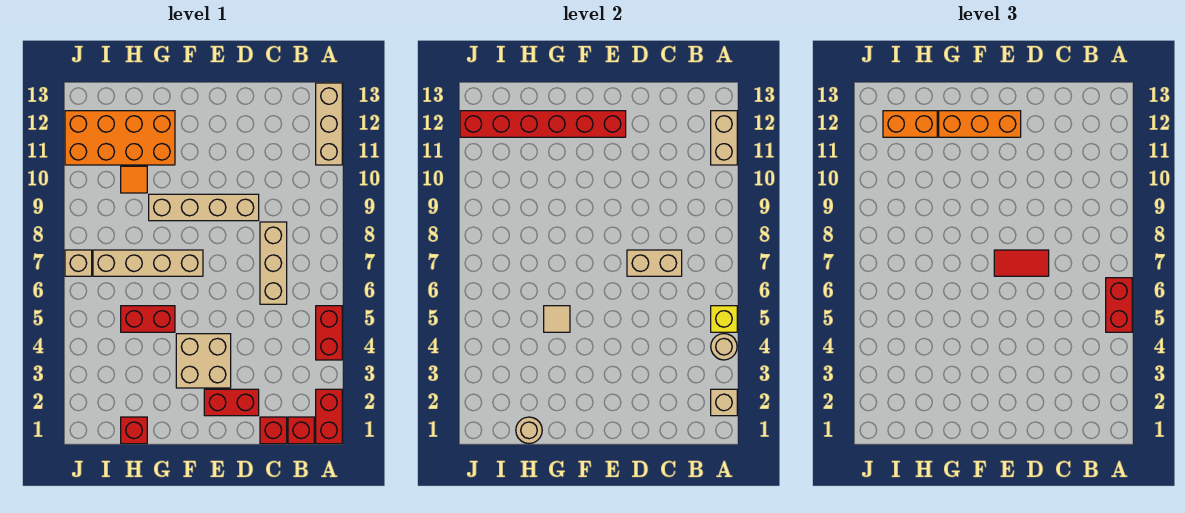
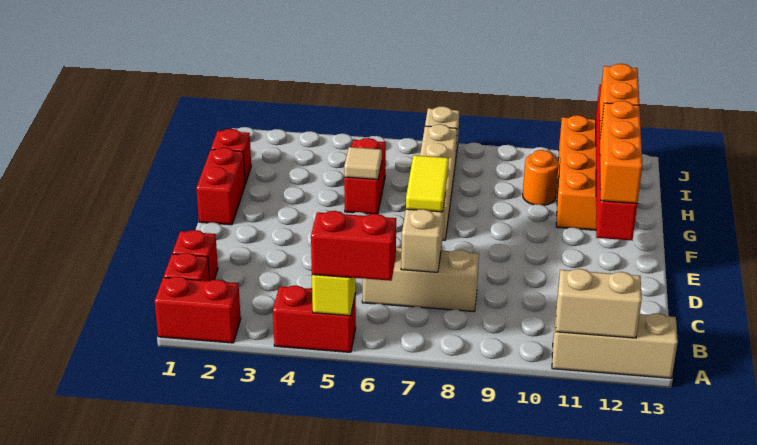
tan brick A2 level 2 -> none
tan round brick A4 level 2 -> none
red brick D2:E2 level 1 -> red brick F1:G1 level 1
red tile D7:E7 level 3 -> yellow tile D7:E7 level 3
tan brick D9:G9 level 1 -> none
tan brick E3:F4 level 1 -> none
tan round brick H1 level 2 -> none
orange tile H10 level 1 -> orange round brick H10 level 1

